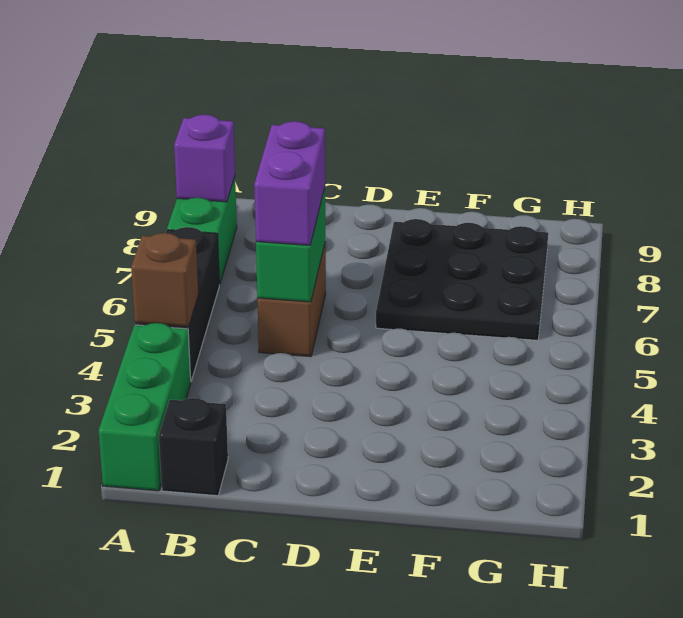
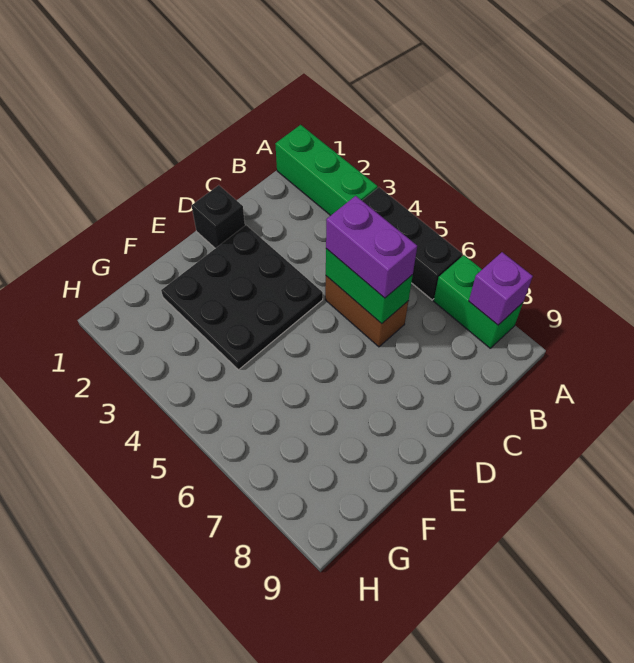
brown brick A4 level 2 -> none
black brick B1 level 1 -> black brick D1 level 1
black plate E6:G8 level 1 -> black plate D2:F4 level 1

